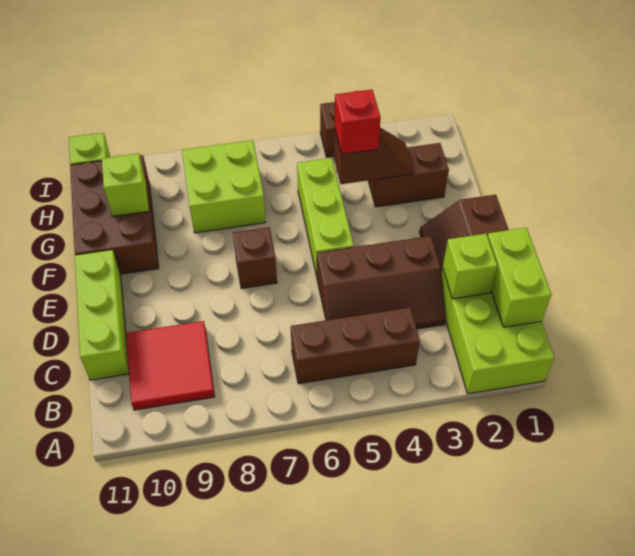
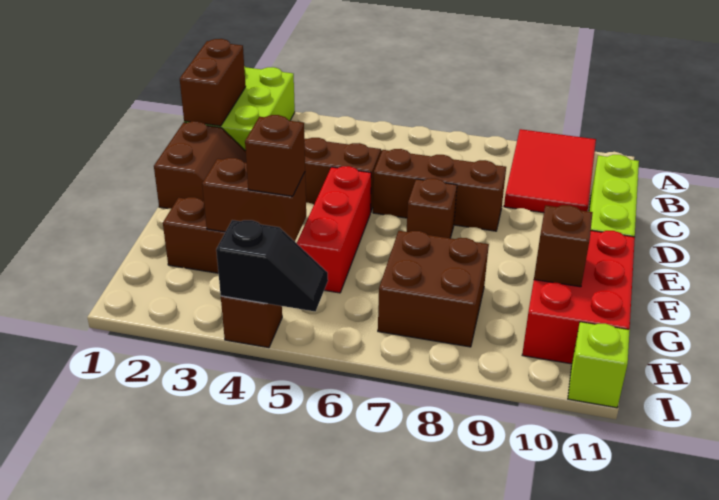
lime brick B1:C1 level 2 -> brown brick B1:C1 level 2
brown brick B4:B6 level 1 -> brown brick D6:D8 level 1
red tile B9:C10 level 1 -> red tile A9:C10 level 1
lime brick C2 level 2 -> none
lime brick E5:G5 level 1 -> red brick E5:G5 level 1
brown brick F10:H11 level 1 -> red brick F10:H11 level 1
brown slope G3:G4 level 2 top 4 -> brown brick G3:G4 level 2
red brick G4 level 3 -> brown brick G4 level 3
lime brick G7:H8 level 1 -> brown brick G7:H8 level 1
lime brick G10 level 2 -> brown brick G10 level 2
none -> black slope I4:I5 level 2 top 4

